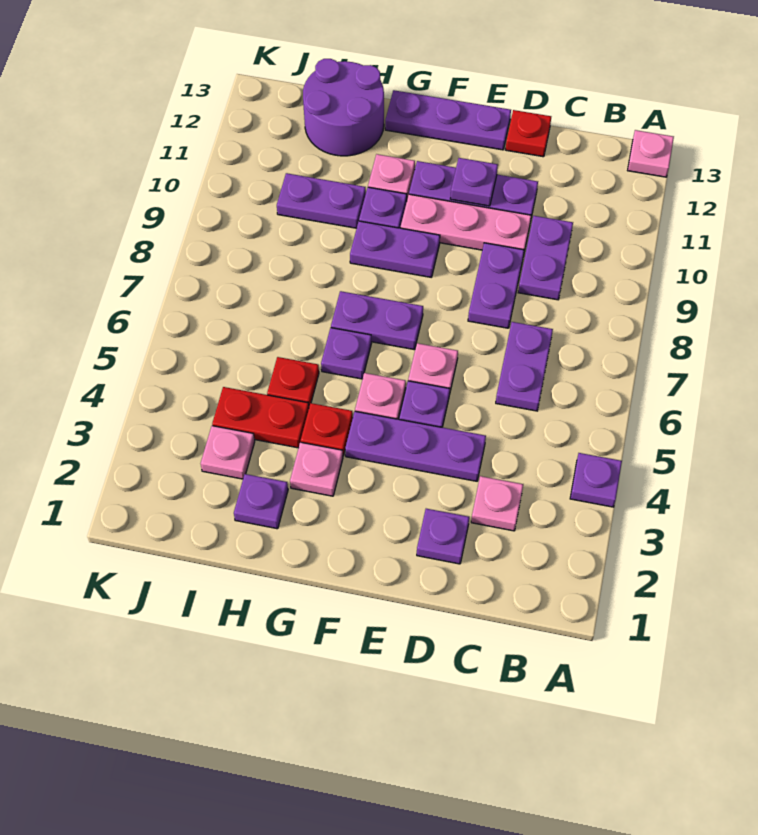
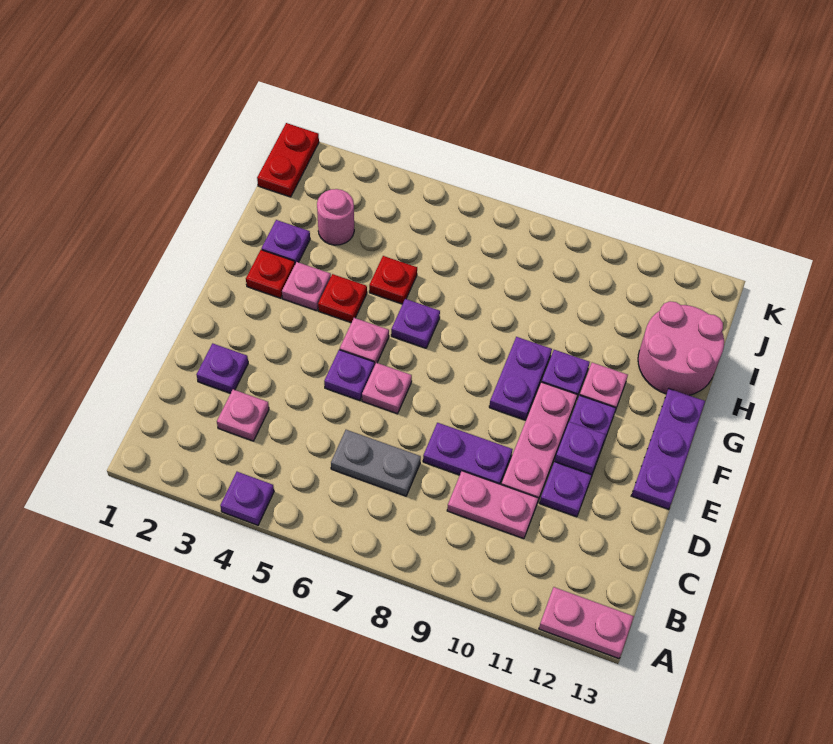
pink plate A13 level 1 -> pink plate A12:A13 level 1
purple plate C6:C7 level 1 -> grey plate C6:C7 level 1
purple plate C9:C10 level 1 -> pink plate C9:C10 level 1
purple plate D4:F4 level 1 -> none
red plate D13 level 1 -> red plate G2 level 1
purple plate F7:G7 level 1 -> none
red plate H4:I4 level 1 -> red plate J1:K1 level 1
purple plate H10:I10 level 1 -> none
purple round brick H12:I13 level 1 -> pink round brick H12:I13 level 1
pink plate I3 level 1 -> pink round brick I3 level 1

